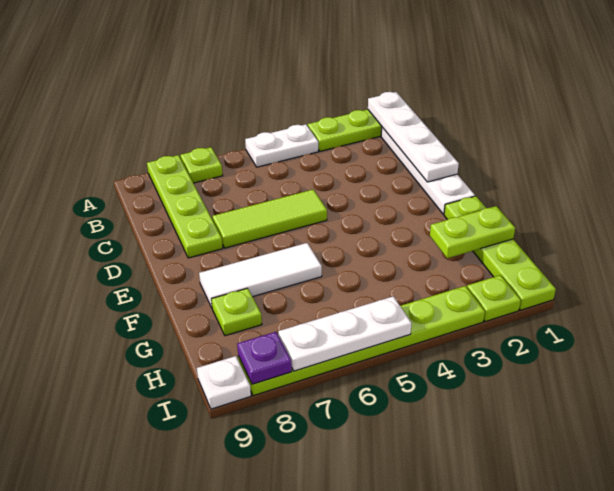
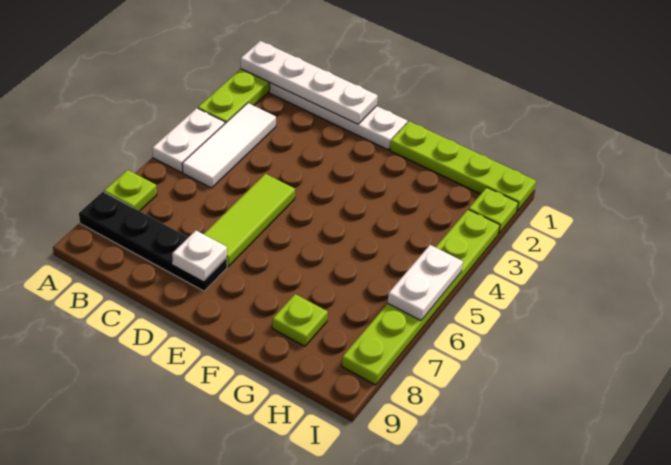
lime plate A8:D8 level 1 -> black plate A8:D8 level 1
white tile F6:F8 level 1 -> white tile B3:B5 level 1
lime plate G1:G2 level 2 -> none
white plate I5:I7 level 2 -> white plate I5:I6 level 2
purple plate I8 level 2 -> none
white plate I9 level 1 -> white plate D8 level 2

